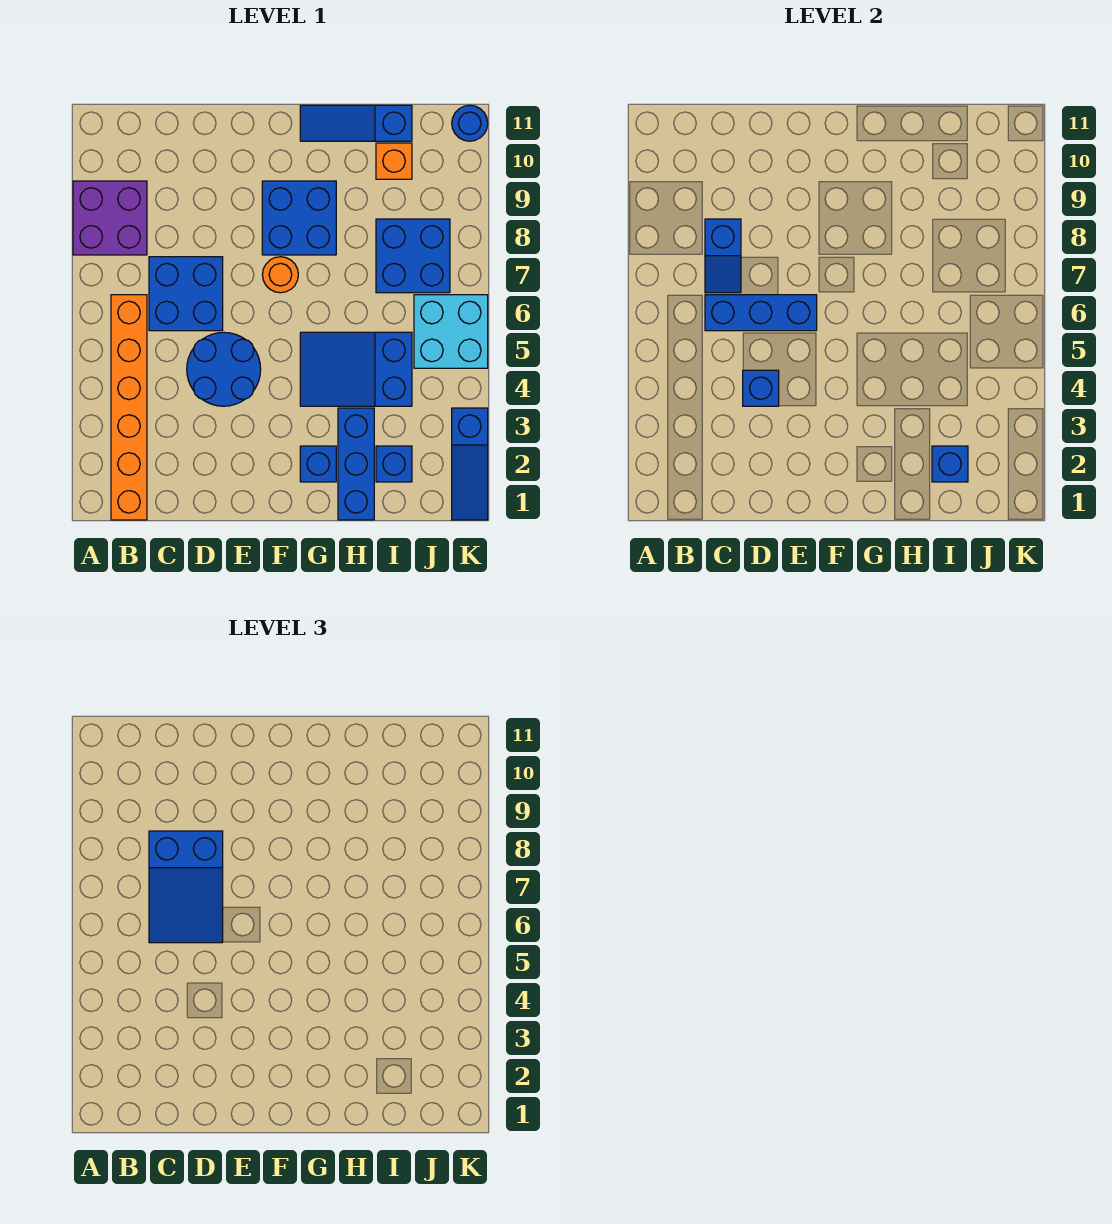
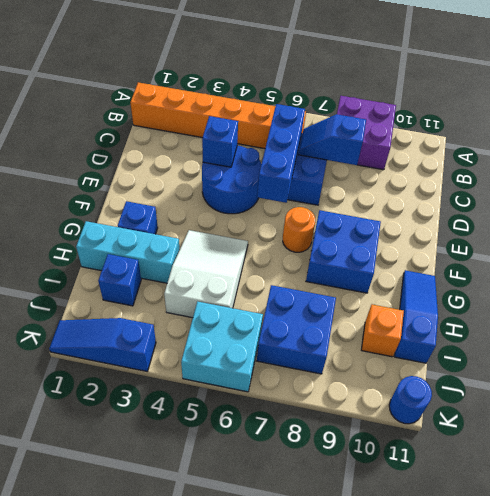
blue slope C6:D8 level 3 top 8 -> none
blue slope G4:I5 level 1 top I -> white slope G4:I5 level 1 top I
blue brick H1:H3 level 1 -> cyan brick H1:H3 level 1
blue brick I2 level 2 -> none

